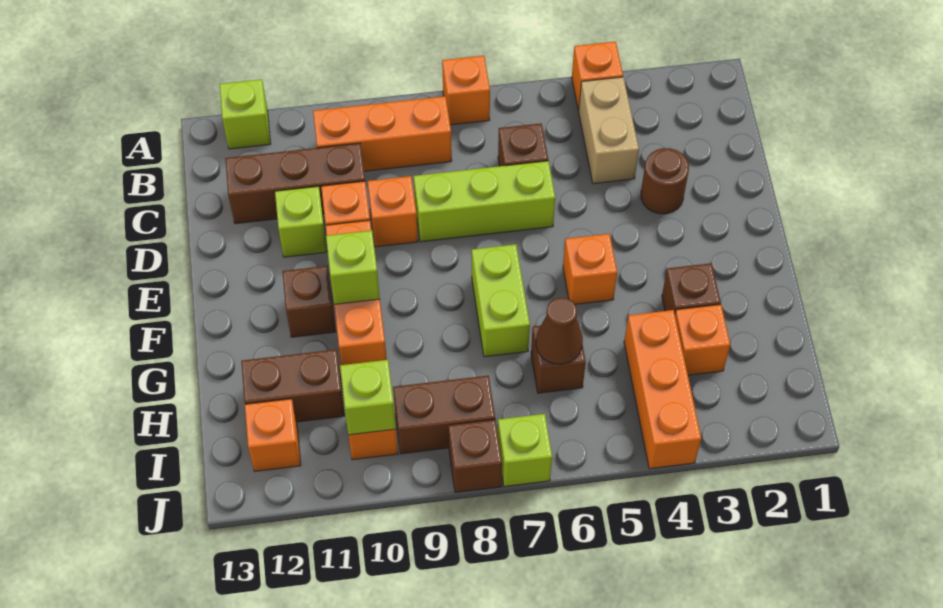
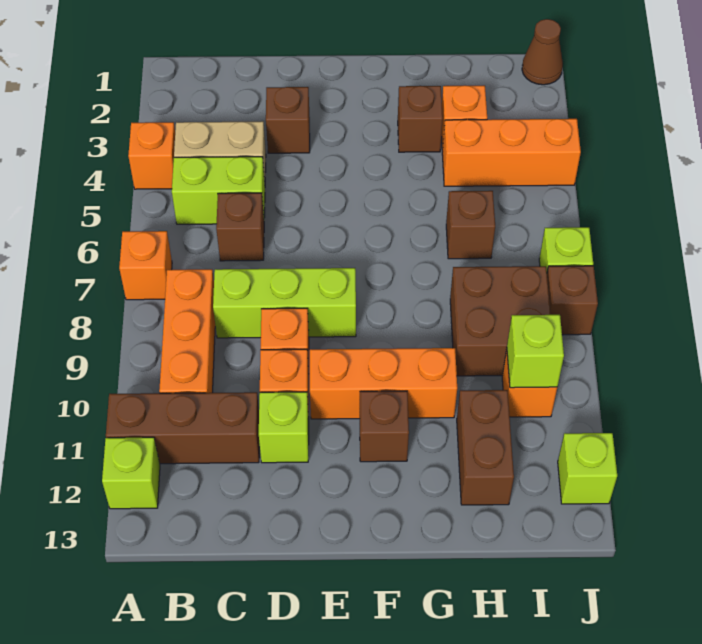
brown brick C10:C12 level 1 -> brown brick A11:C11 level 1
brown round brick D3 level 1 -> brown brick D3 level 1
lime brick D6:D8 level 1 -> lime brick C8:E8 level 1
orange brick F5 level 1 -> none
lime brick F7:G7 level 1 -> lime brick B5:C5 level 1
lime brick F10 level 2 -> lime brick J12 level 1
brown cone H6 level 2 -> brown cone J1 level 1
brown brick I8:I9 level 1 -> brown brick H8:I9 level 1
orange brick I12 level 1 -> none

